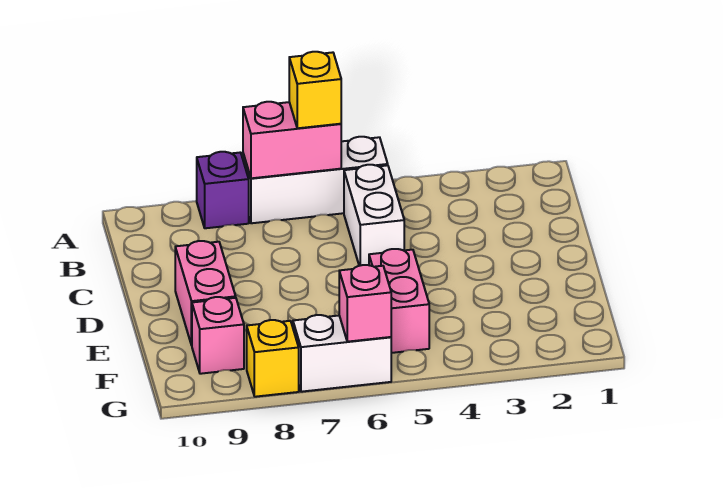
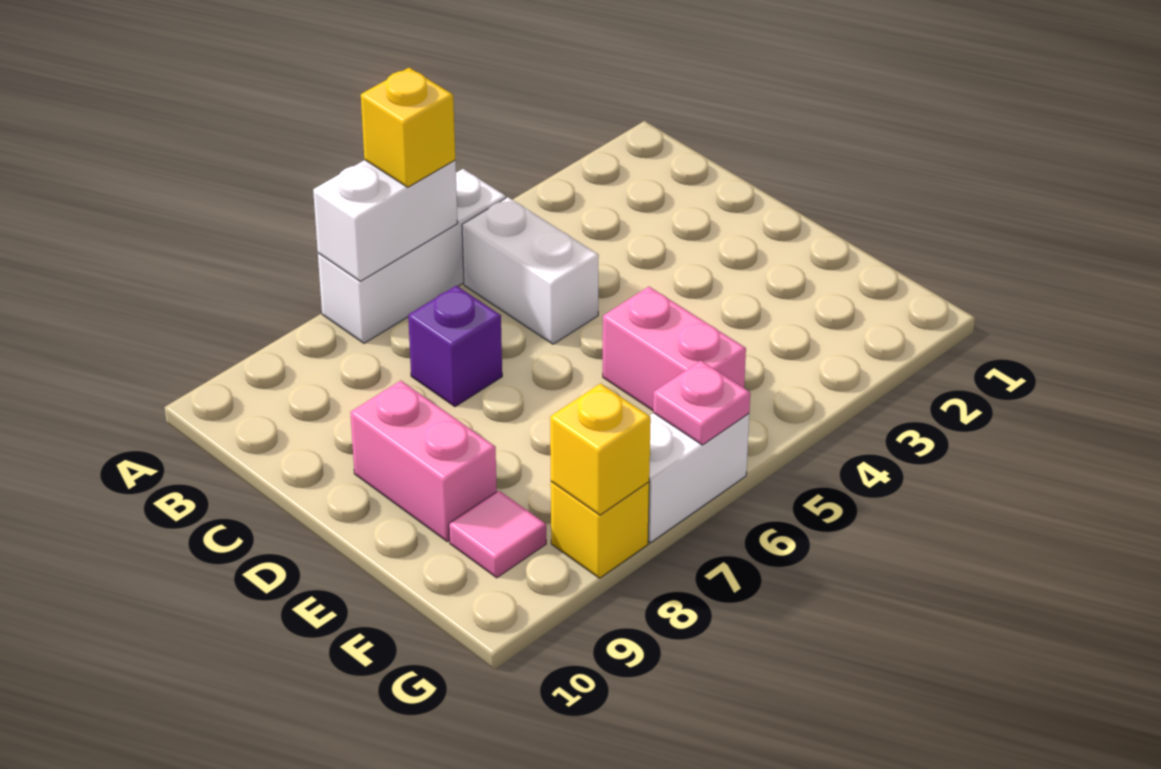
pink brick A6:A7 level 2 -> white brick A6:A7 level 2
purple brick A8 level 1 -> purple brick C7 level 1
pink brick F9 level 1 -> pink tile F9 level 1
pink brick G6 level 2 -> pink plate G6 level 2
none -> yellow brick G8 level 2

